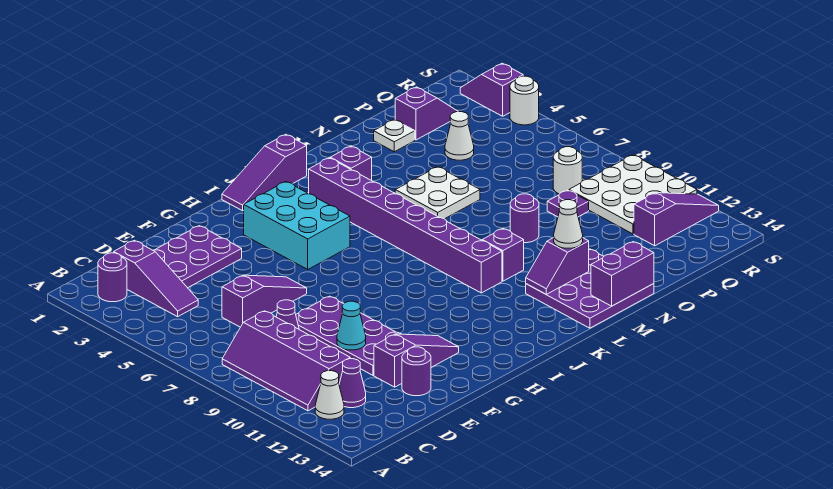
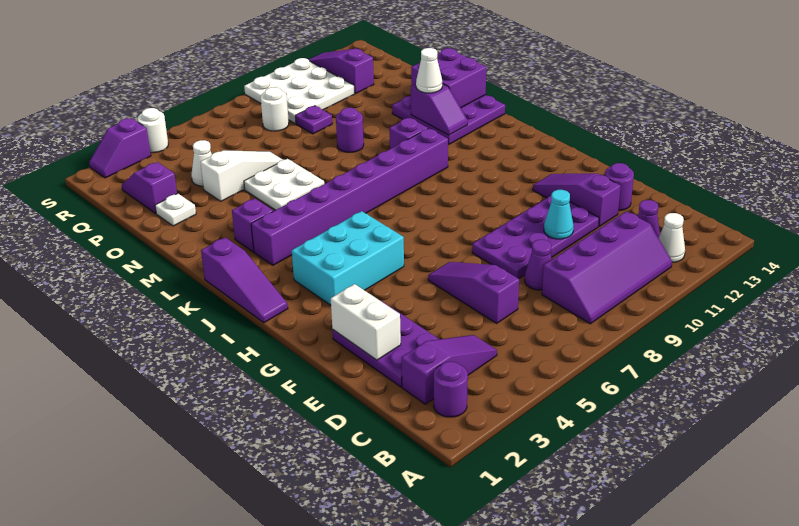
none -> white brick E2:F2 level 2
purple brick M14:N14 level 2 -> purple brick M13:N14 level 2
none -> white slope O4:O6 level 1 top 4

